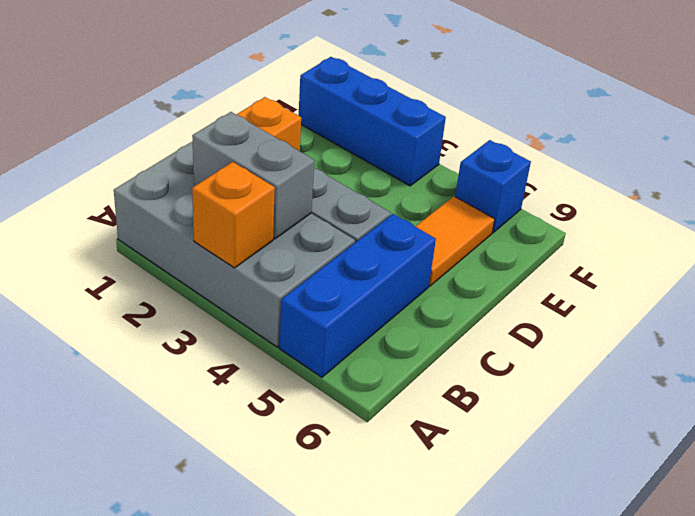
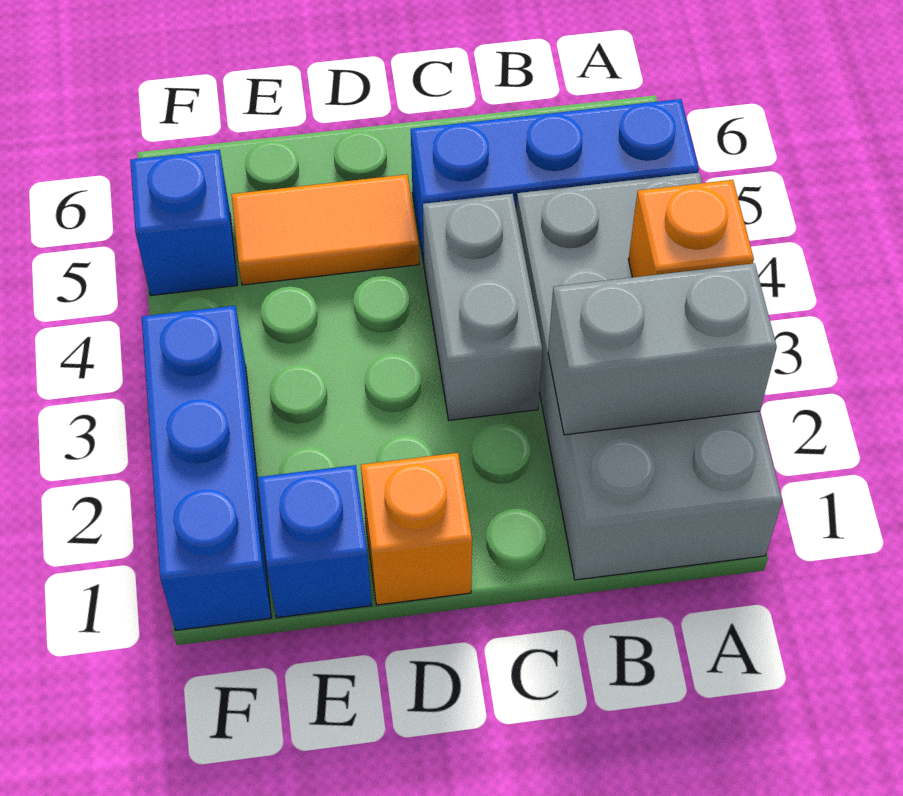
grey brick B2:B3 level 2 -> grey brick A2:B2 level 2
none -> blue brick E1 level 1

